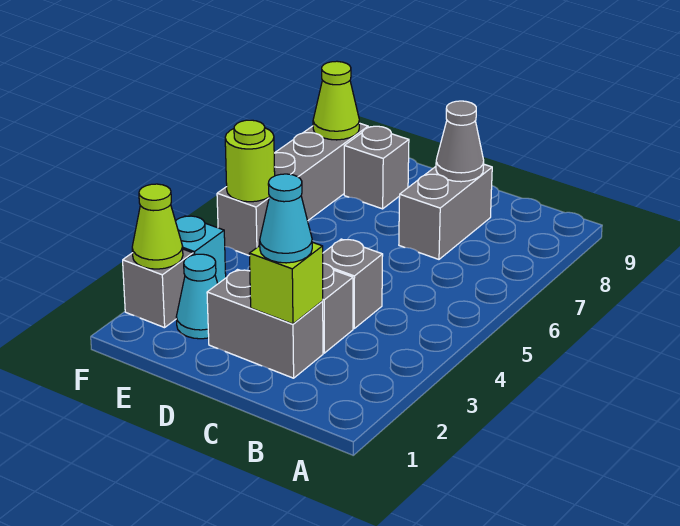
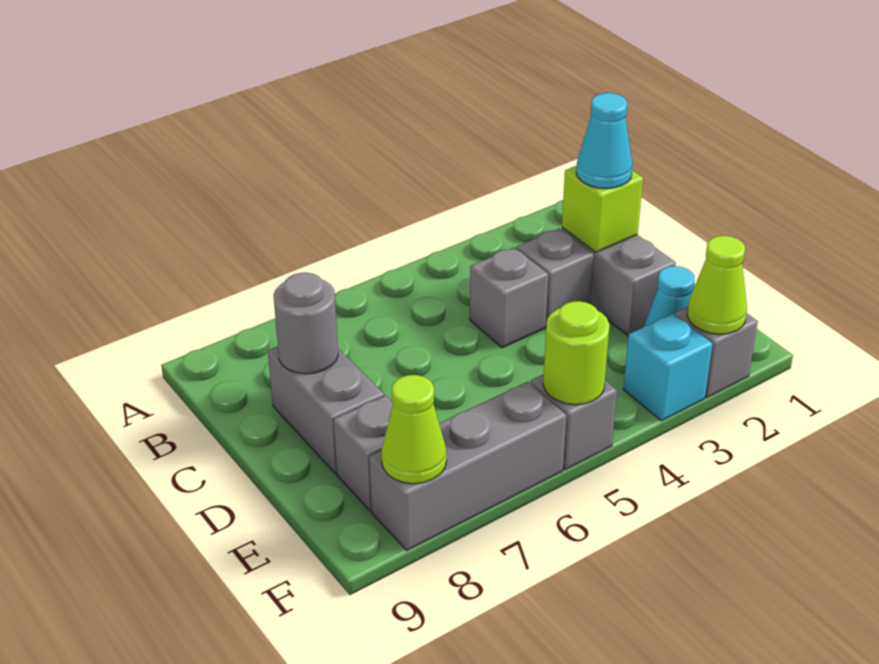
grey brick C7:C8 level 1 -> grey brick C8:D8 level 1
grey cone C8 level 2 -> grey round brick C8 level 2

